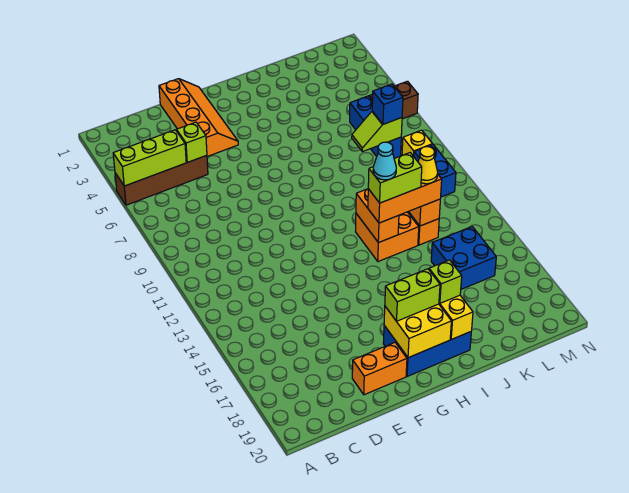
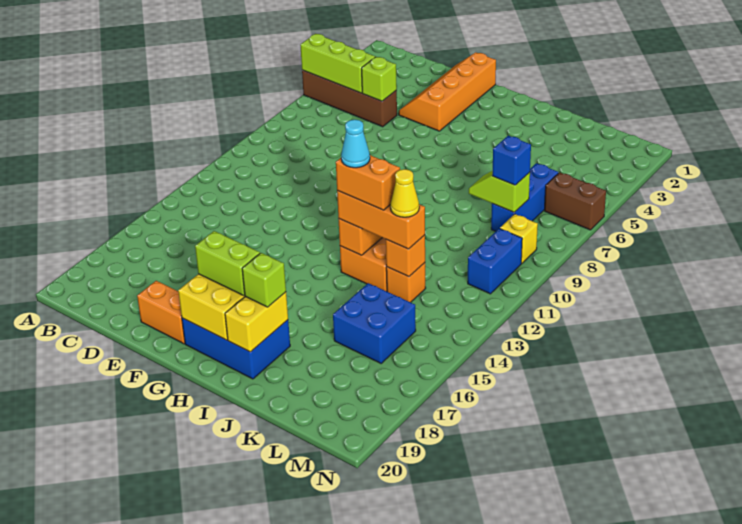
orange slope E1:F4 level 1 top E -> orange slope E1:F4 level 1 top F
lime brick I13:J13 level 4 -> orange brick I13:J13 level 4

